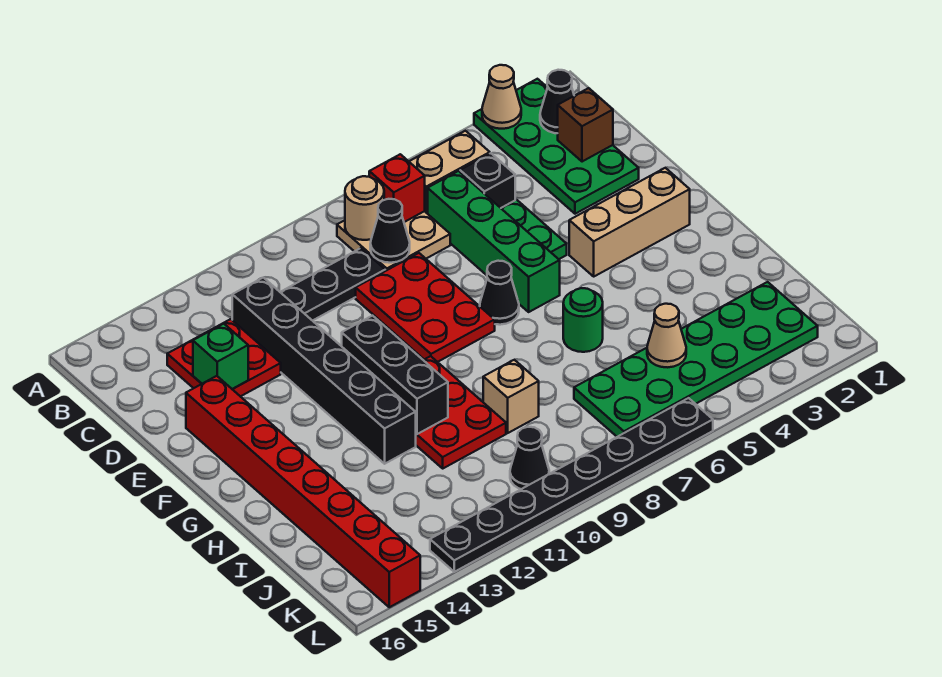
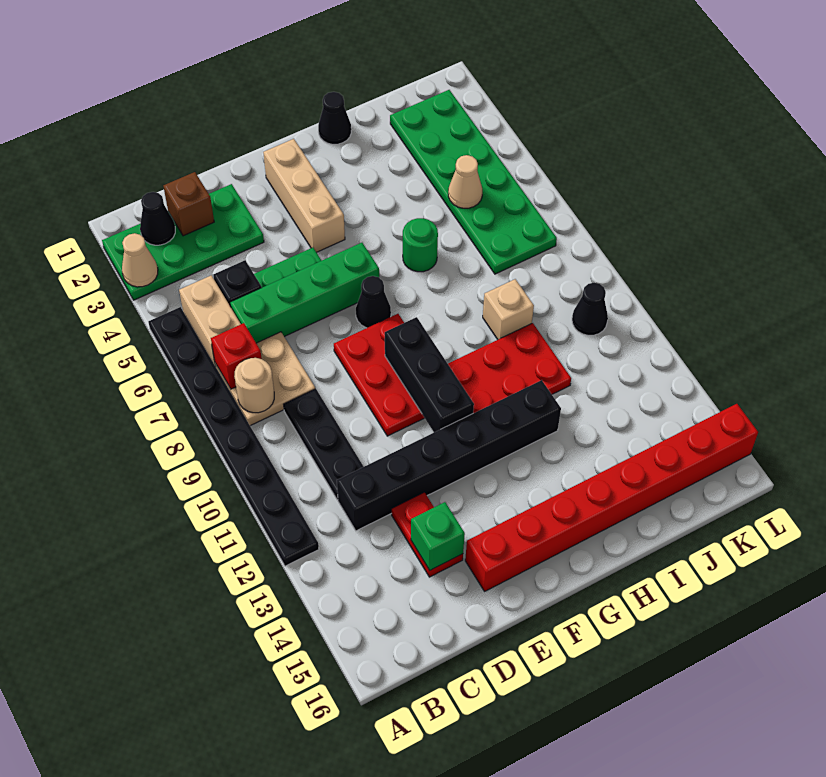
black cone C8 level 2 -> black cone H1 level 1
red plate C13:D14 level 1 -> red plate D13:D14 level 1
red plate D8:F9 level 1 -> red plate E8:F10 level 1
black brick F11:H11 level 2 -> black brick F9:F11 level 2
black plate L6:L13 level 1 -> black plate A5:A12 level 1

